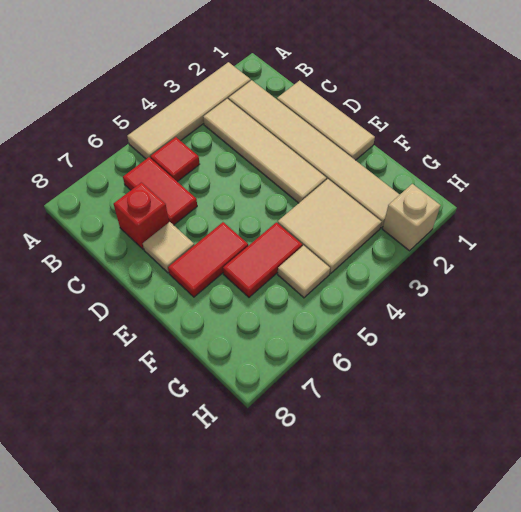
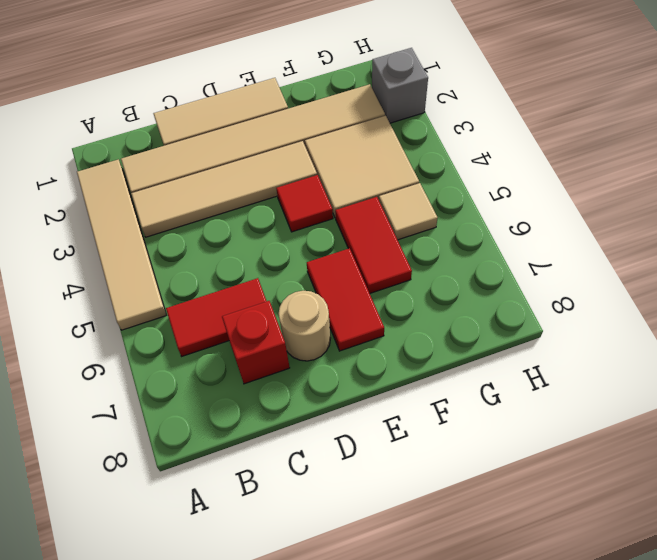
red tile B5 level 1 -> red tile E4 level 1
tan tile D7 level 1 -> tan round brick D7 level 1
tan brick H2 level 1 -> grey brick H2 level 1

